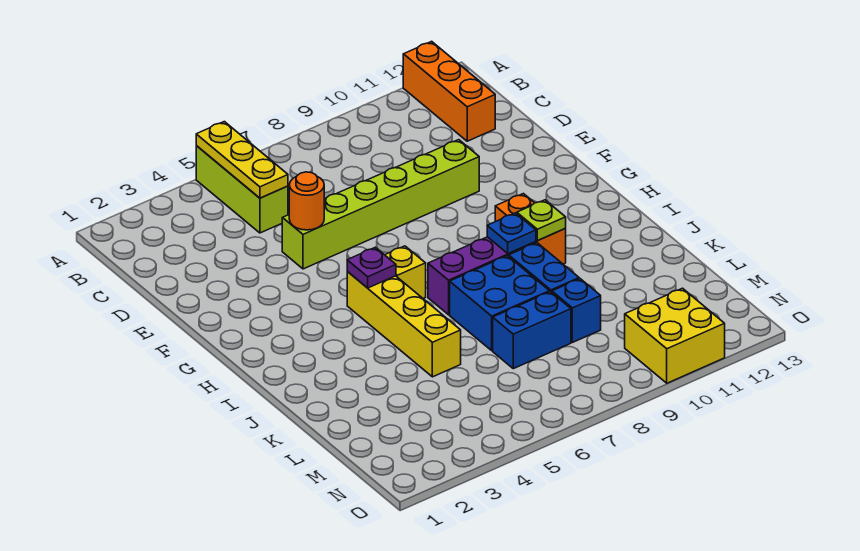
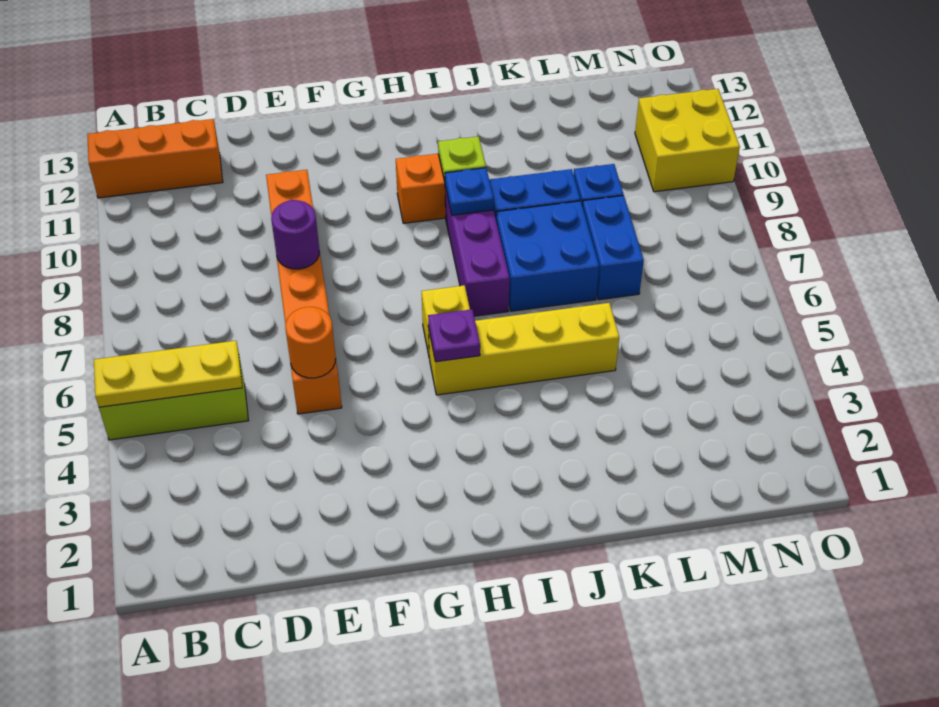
lime brick E5:E10 level 1 -> orange brick E5:E10 level 1
none -> purple round brick E8 level 2

